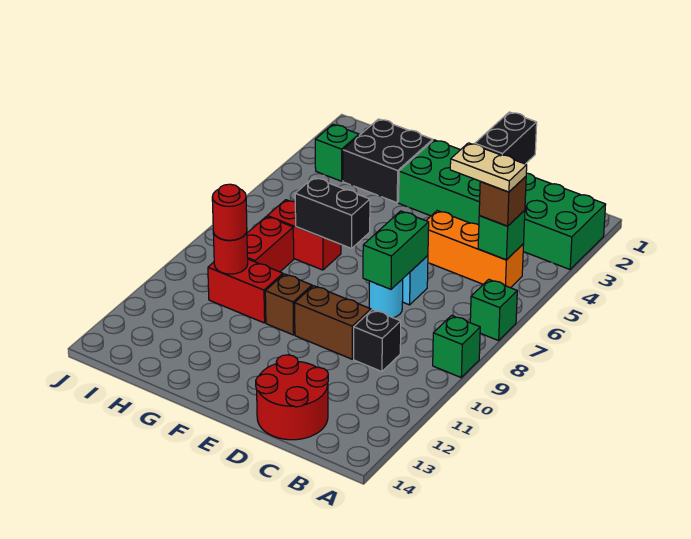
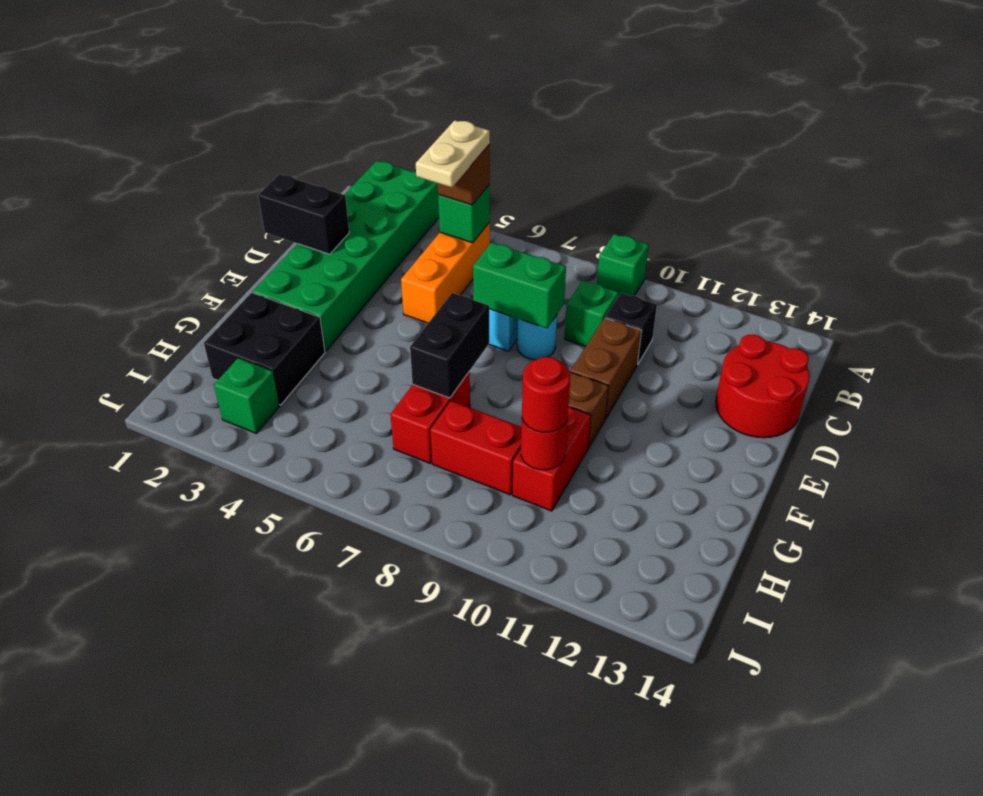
green brick A7 level 1 -> green brick C9 level 1

